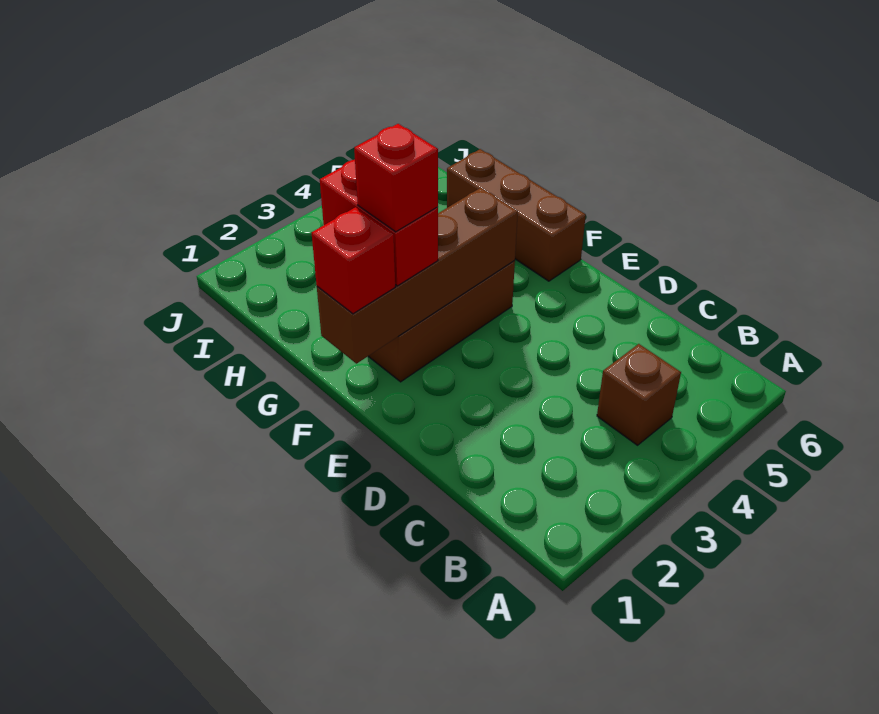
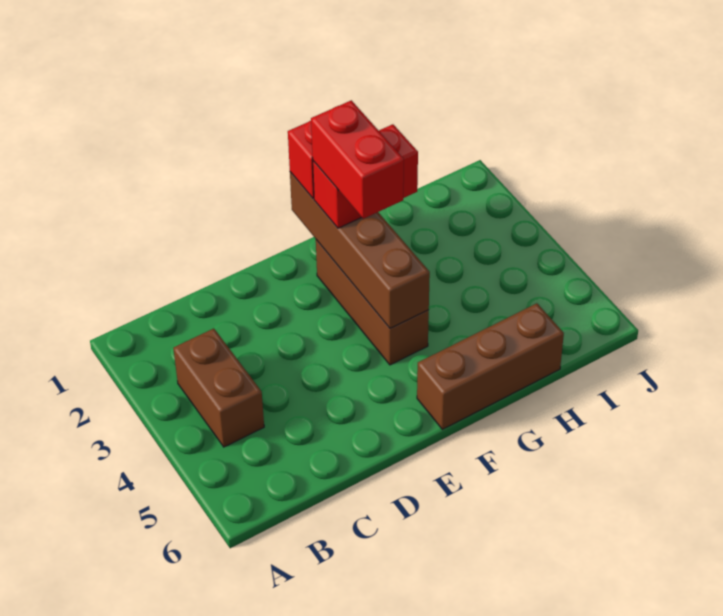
brown brick B4 level 1 -> brown brick B3:B4 level 1
red brick F2 level 4 -> red brick F2:F3 level 4

